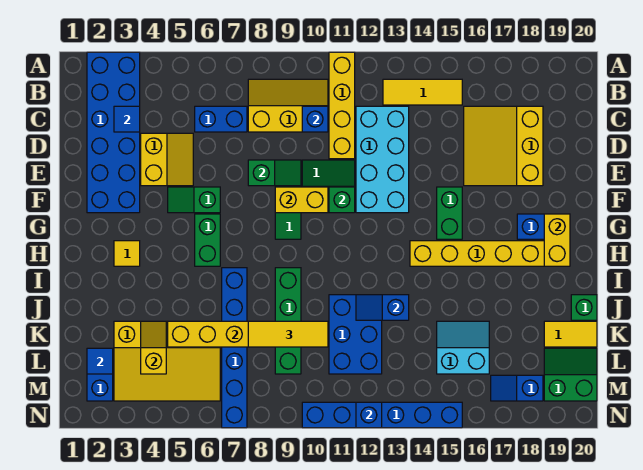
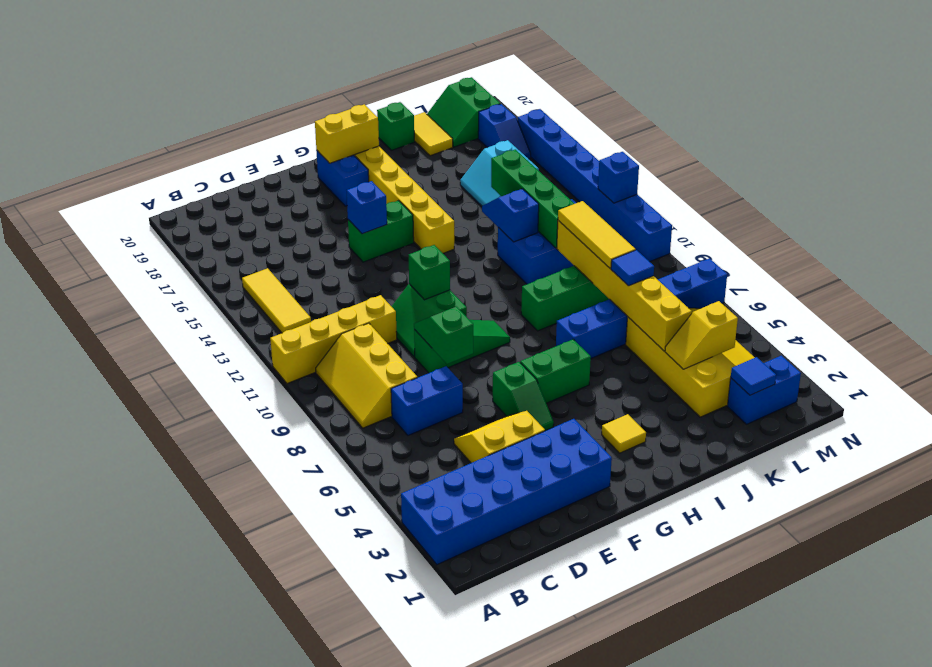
blue tile C3 level 2 -> blue tile K7 level 3
blue brick C6:C7 level 1 -> blue brick C7:D7 level 1
blue brick C10 level 2 -> blue brick F15 level 2
cyan brick C12:F13 level 1 -> none
yellow slope C16:E18 level 1 top 18 -> none
yellow brick F9:F10 level 2 -> none
blue slope J12:J13 level 2 top 13 -> blue slope J12:J13 level 2 top 12
none -> green brick K11:K14 level 2
blue brick N10:N15 level 1 -> blue brick N10:N17 level 1

